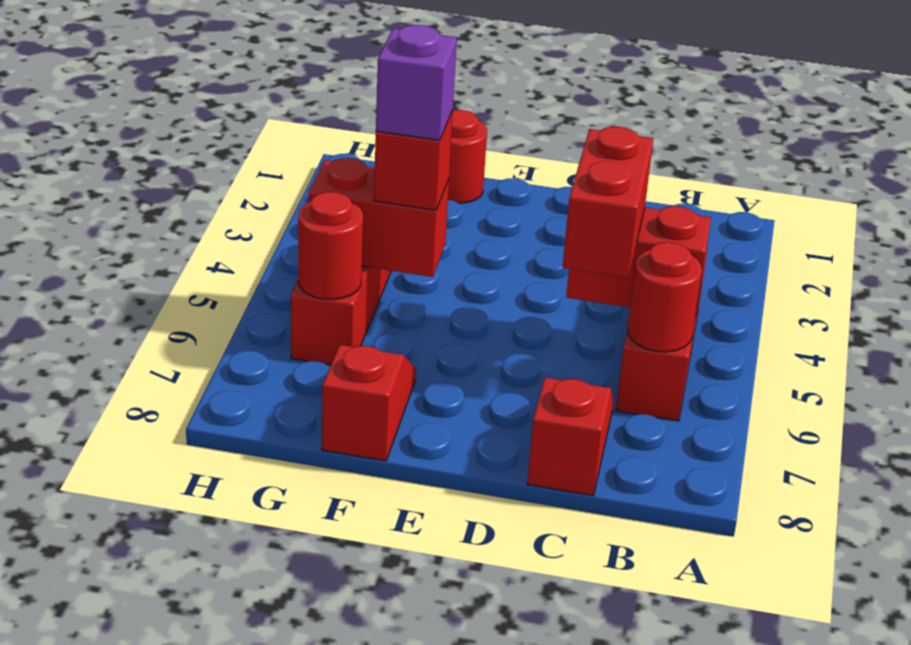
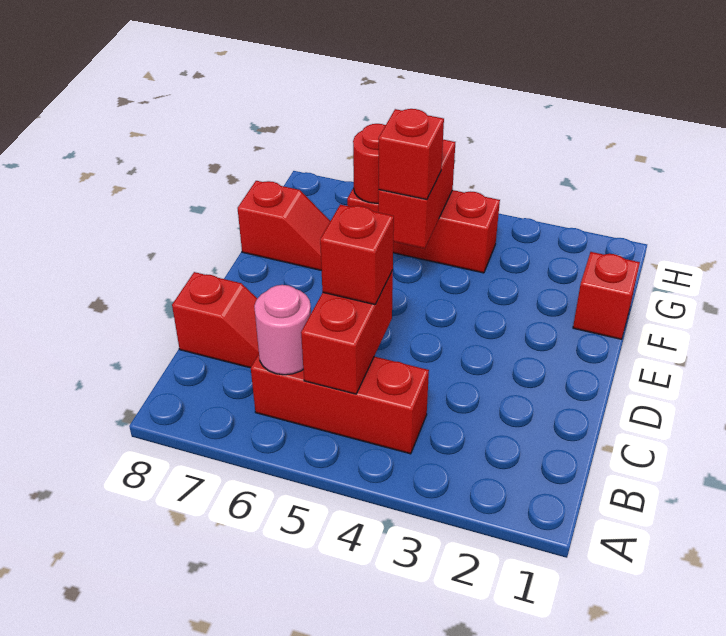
red round brick B6 level 2 -> pink round brick B6 level 2
red brick C5:C6 level 3 -> red brick C5 level 3
red round brick F1 level 1 -> red brick F1 level 1
purple brick F5 level 4 -> none

